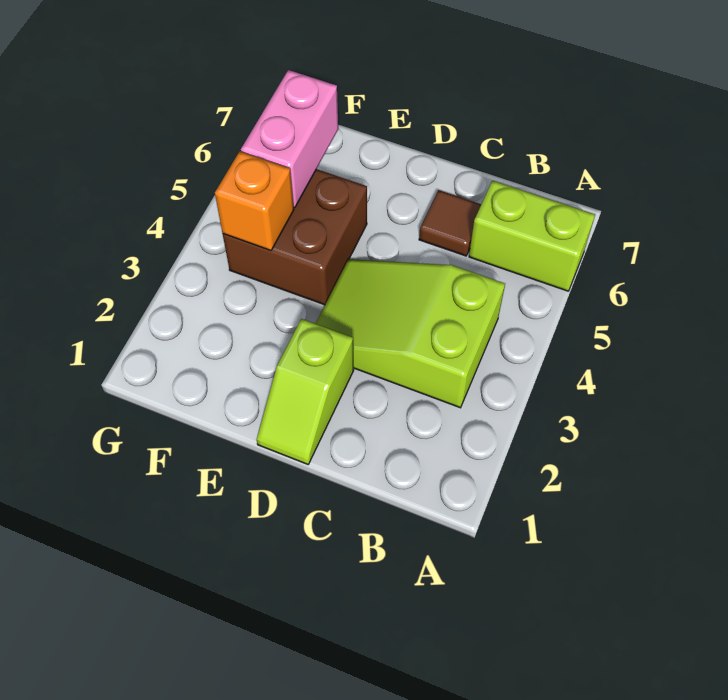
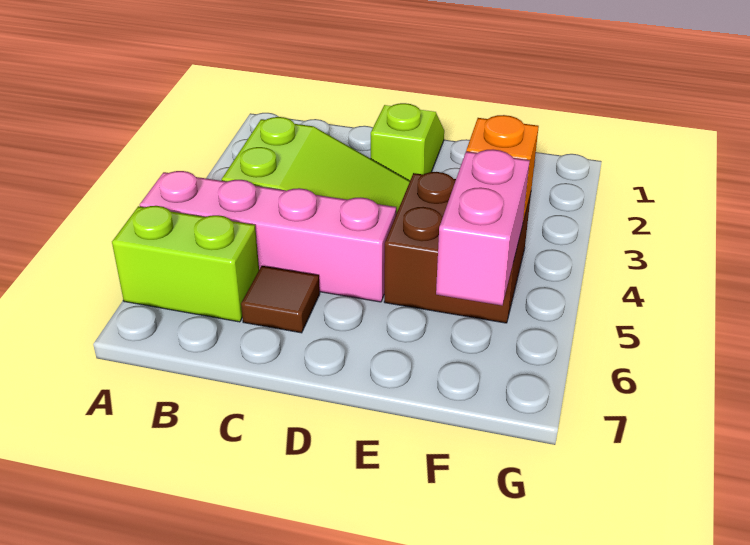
none -> pink brick A5:D5 level 1

